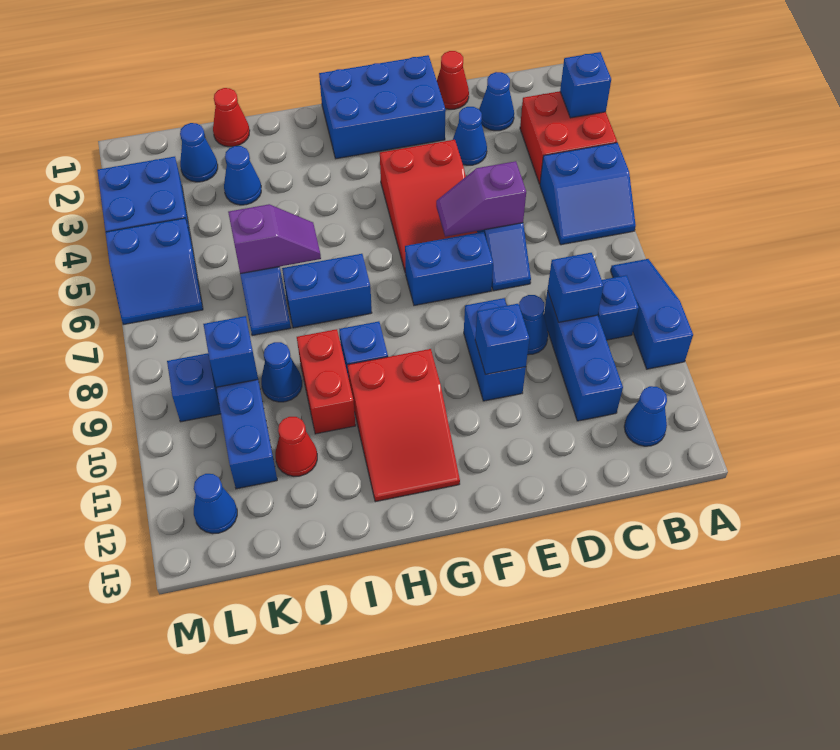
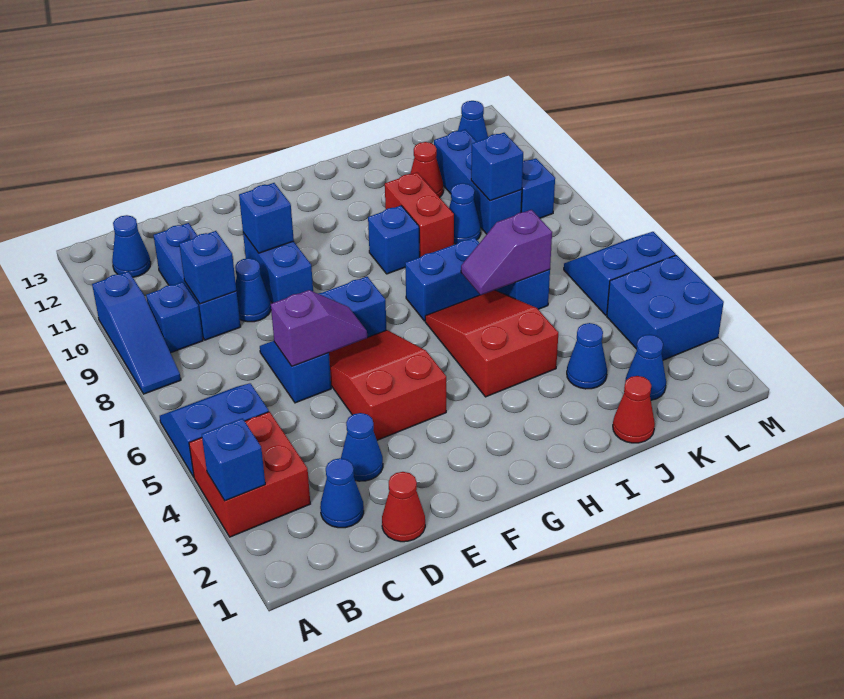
blue brick E1:G2 level 1 -> none
red slope G10:H12 level 1 top 10 -> red slope H4:I6 level 1 top 4

